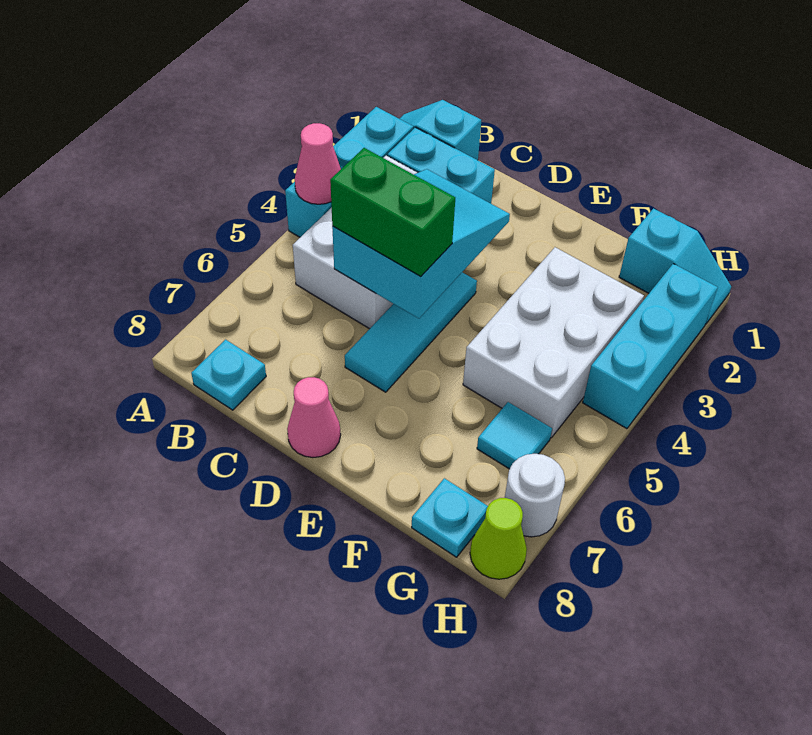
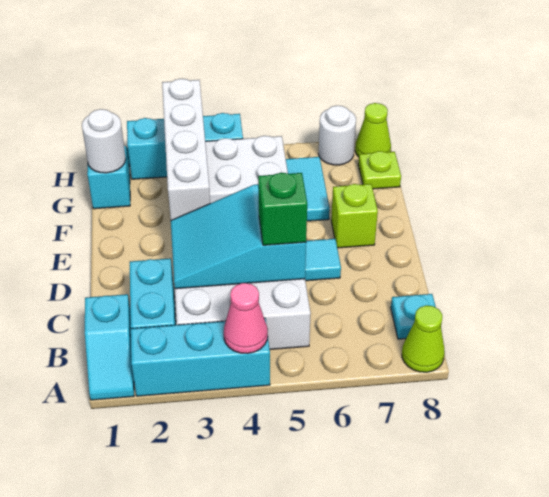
none -> lime cone A8 level 1
green brick C5:D5 level 3 -> green brick C5 level 3
pink cone D8 level 1 -> none
none -> white brick E3:H3 level 2
none -> lime brick E7 level 1
none -> white round brick G1 level 2
cyan tile G6 level 1 -> cyan tile F6:G6 level 1
cyan plate G8 level 1 -> lime plate G8 level 1

